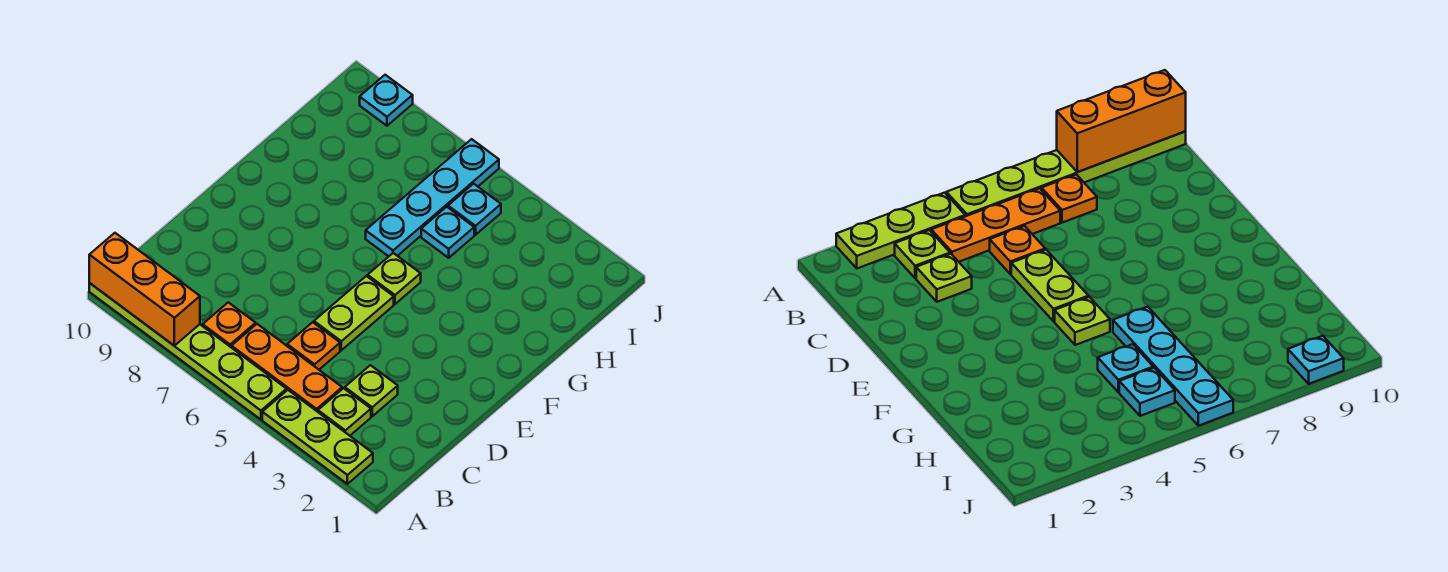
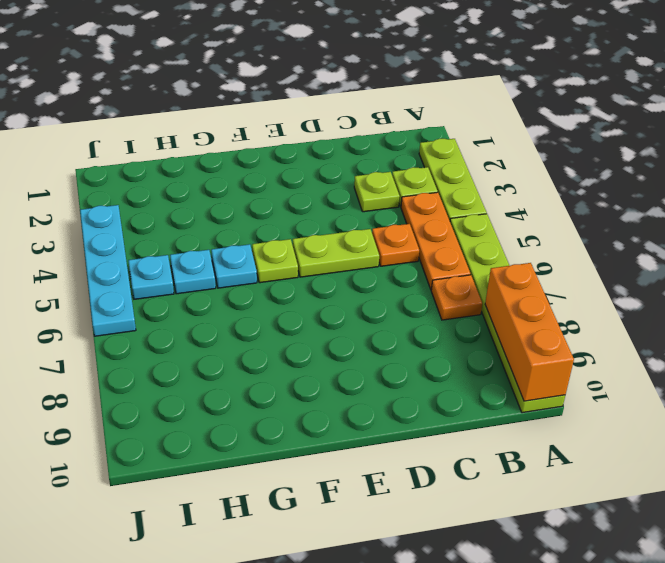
cyan plate G6:J6 level 1 -> cyan plate J3:J6 level 1
cyan plate J9 level 1 -> cyan plate G5 level 1

